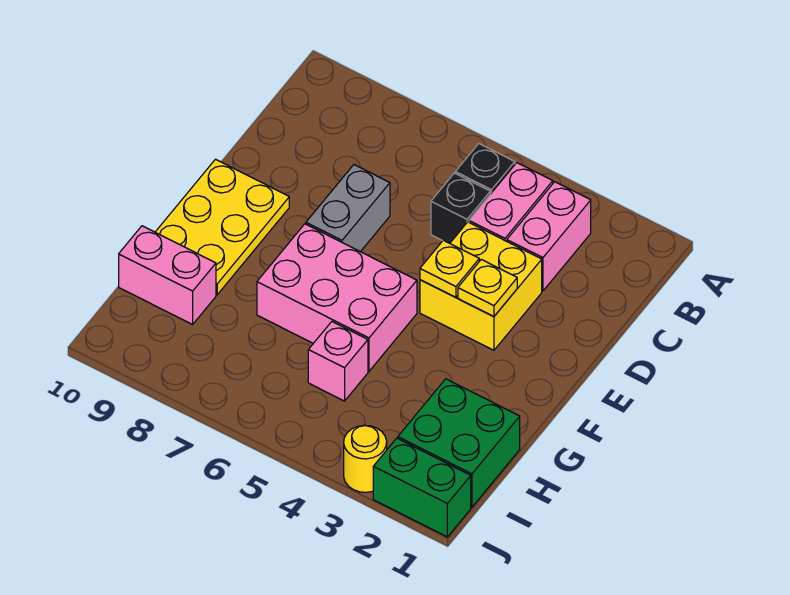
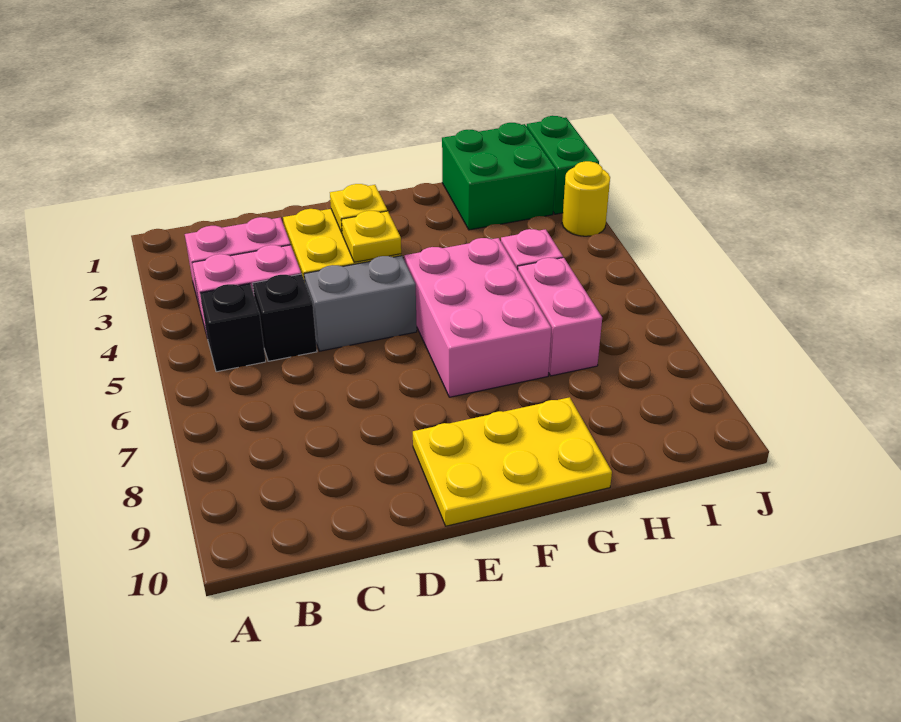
grey brick D7:E7 level 1 -> grey brick D5:E5 level 1
pink brick H9:H10 level 1 -> pink brick H6:H7 level 1

